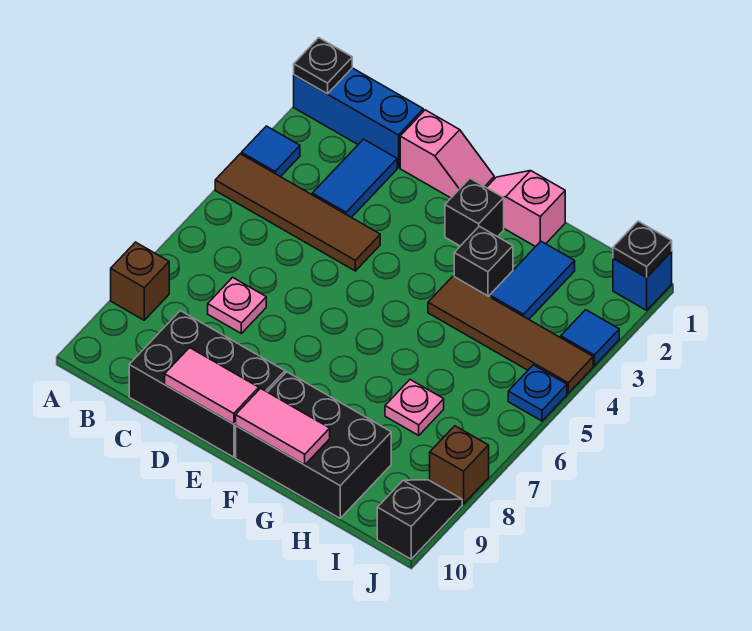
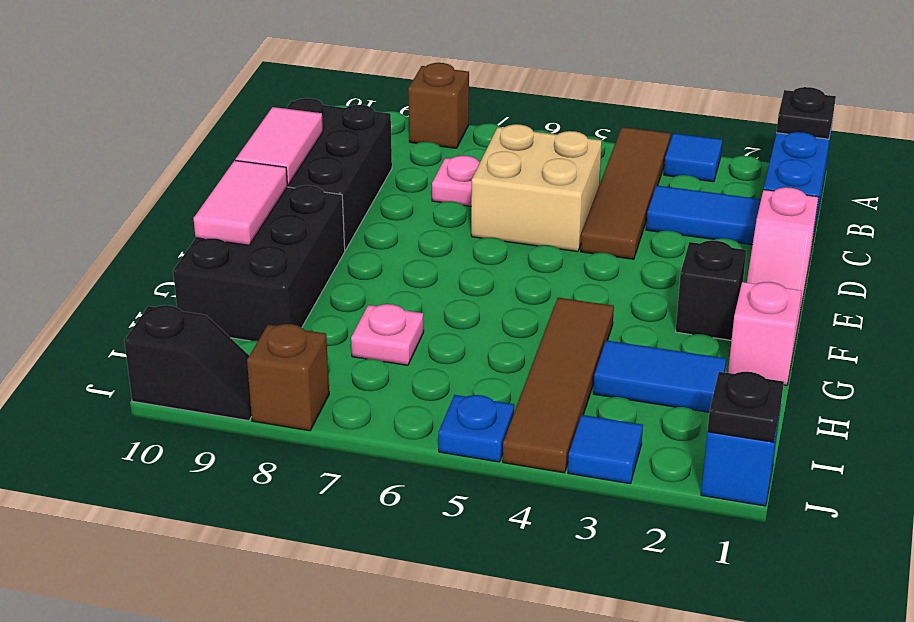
none -> tan brick C5:D6 level 1
black brick G3 level 1 -> none

